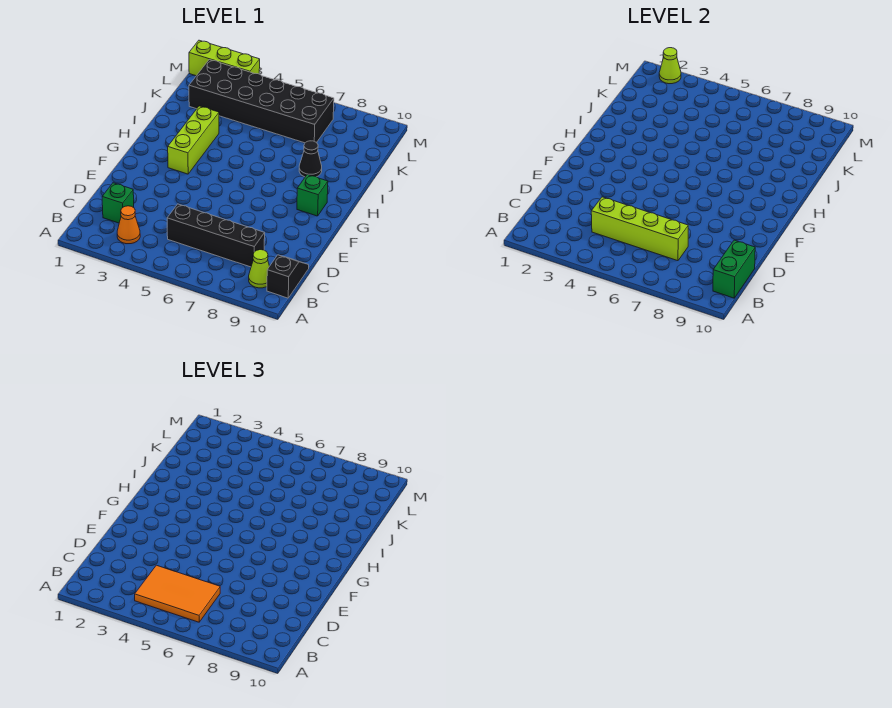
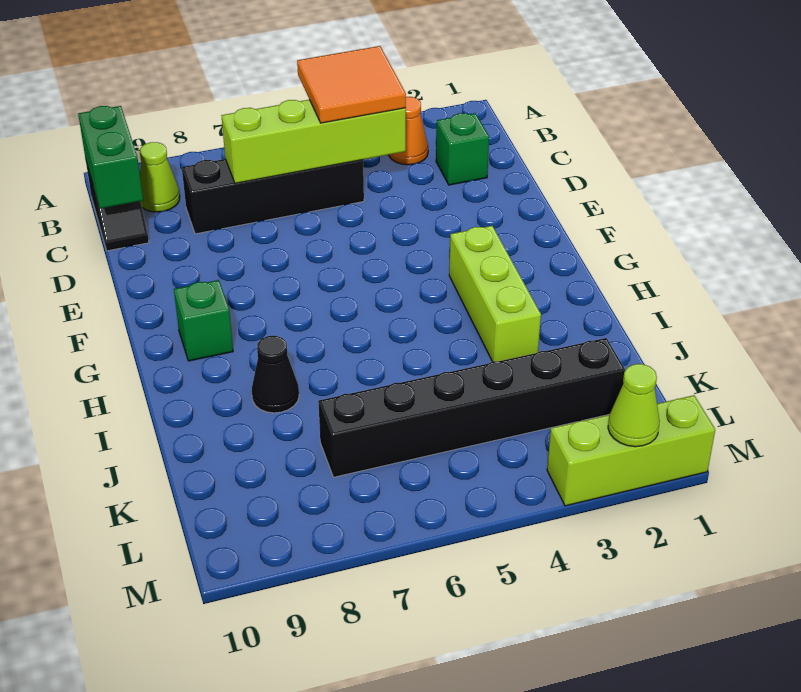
orange tile B4:C6 level 3 -> orange tile B4:C5 level 3
black brick K2:L7 level 1 -> black brick K2:K7 level 1

